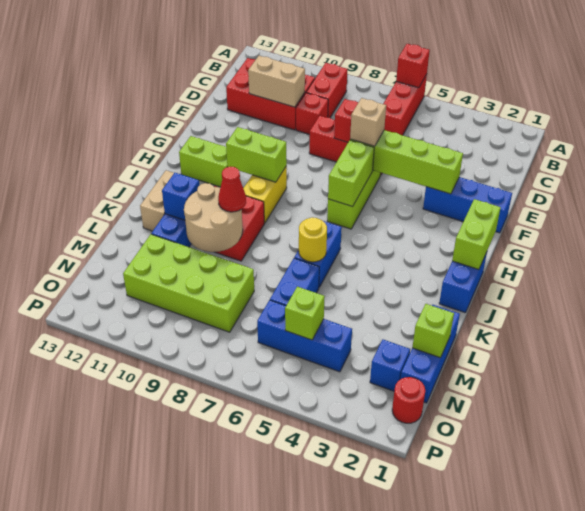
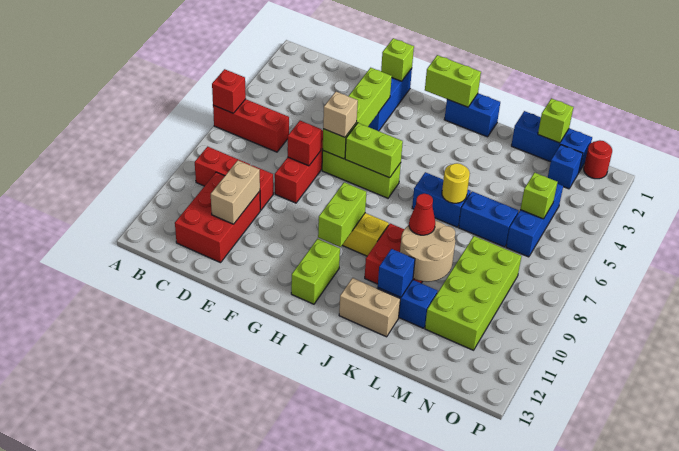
none -> lime brick F1 level 2

